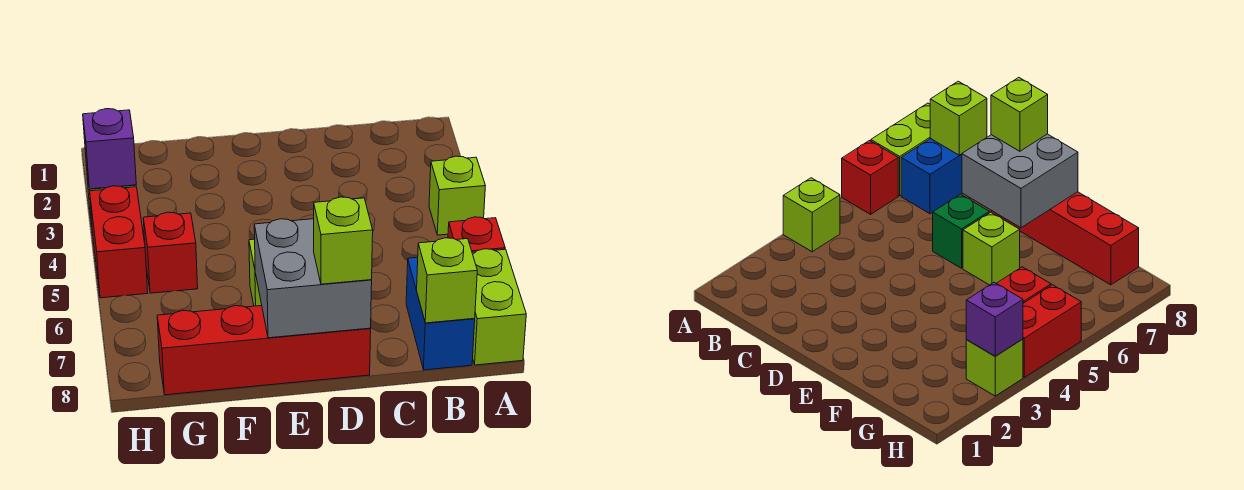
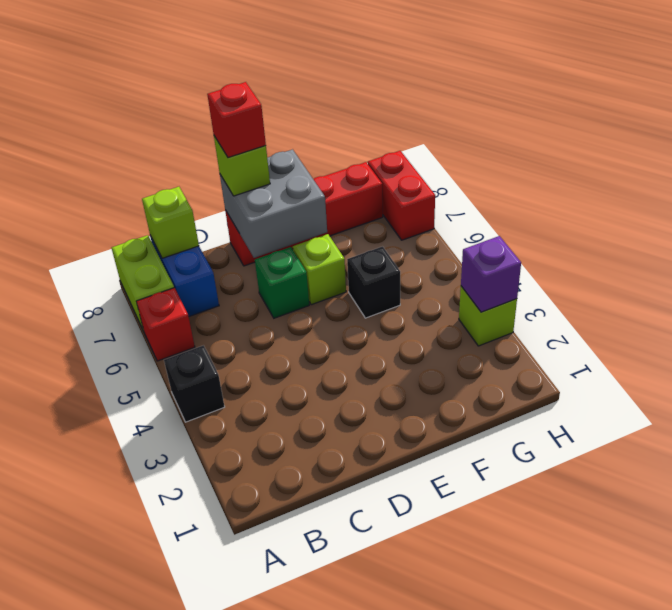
lime brick A4 level 1 -> black brick A4 level 1
none -> black brick F5 level 1
red brick G5 level 1 -> red brick D8 level 4
red brick H4:H5 level 1 -> red brick H7:H8 level 1

